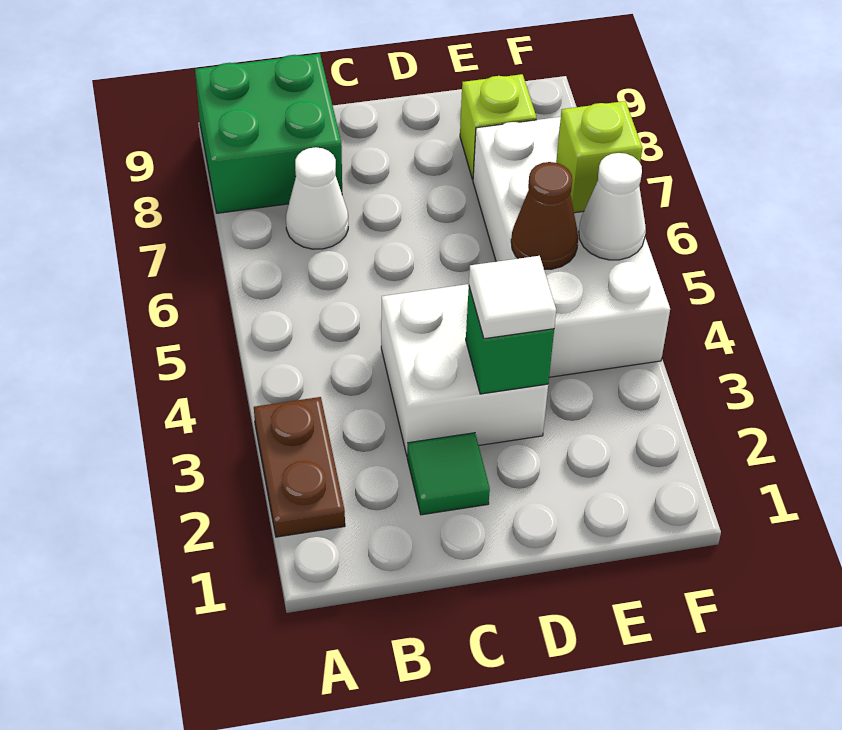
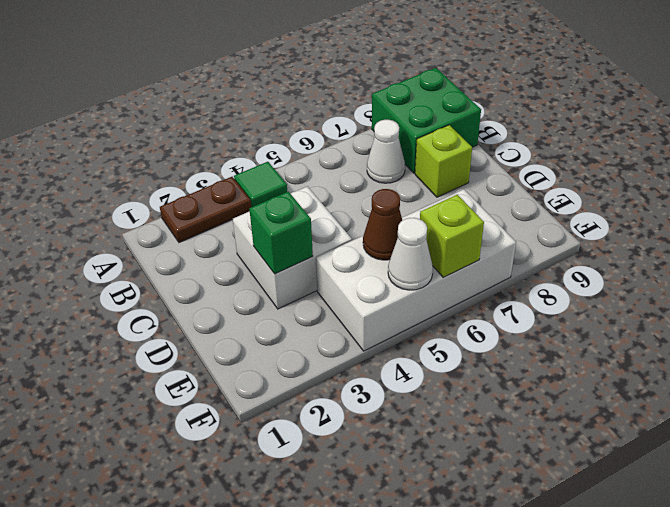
green tile C2 level 1 -> green tile A4 level 1
white tile D3 level 3 -> none
lime brick E8 level 1 -> lime brick C8 level 1

